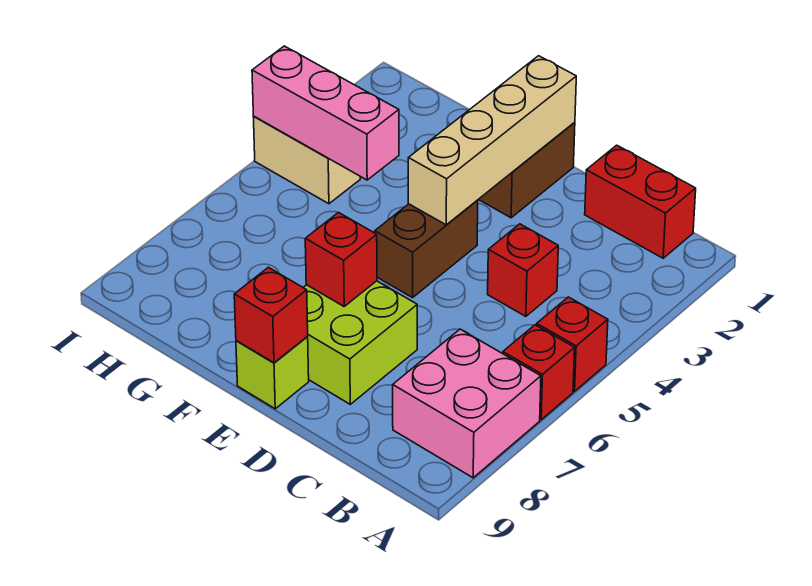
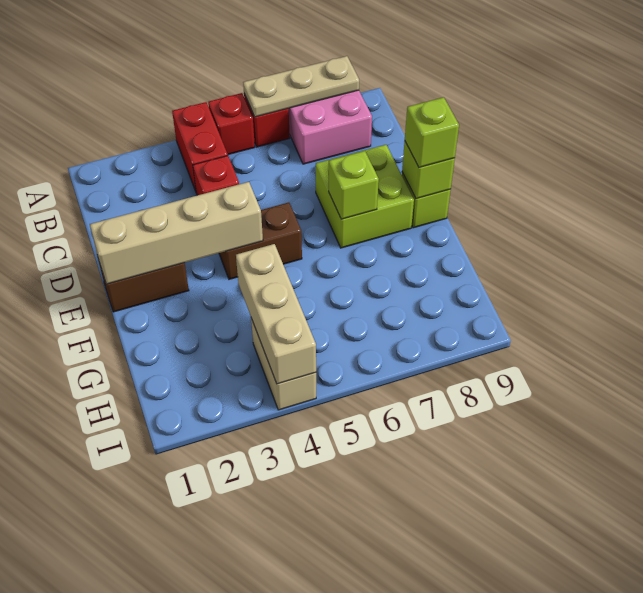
none -> tan plate A6:A8 level 2
red brick B1:C1 level 1 -> red brick A4:B4 level 1
red brick E7 level 2 -> lime brick E7 level 2
red brick E9 level 2 -> lime brick E9 level 2
none -> lime brick E9 level 3
pink brick G4:I4 level 2 -> tan brick G4:I4 level 2

